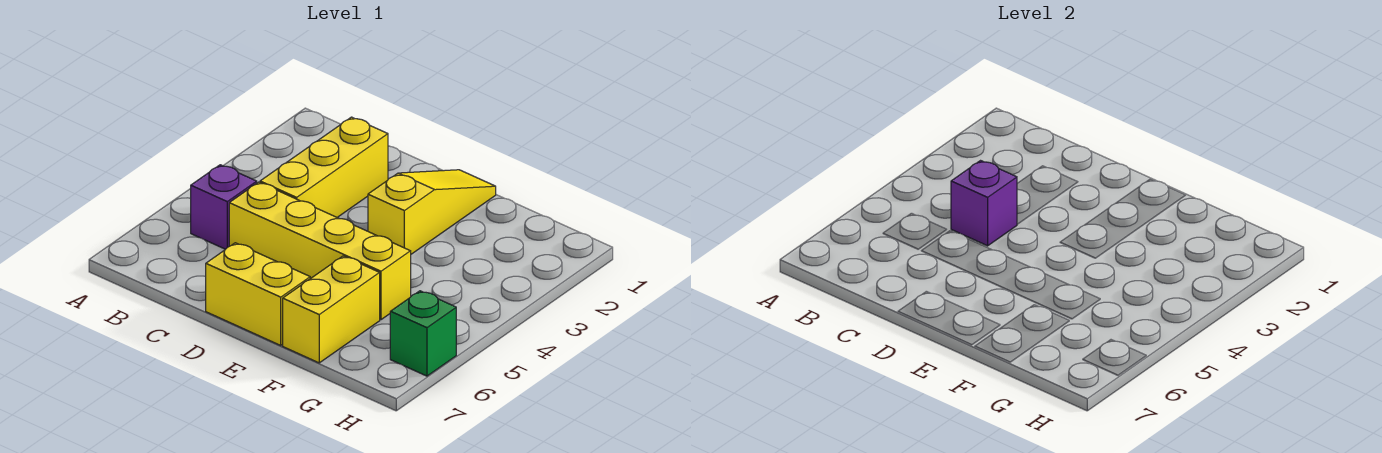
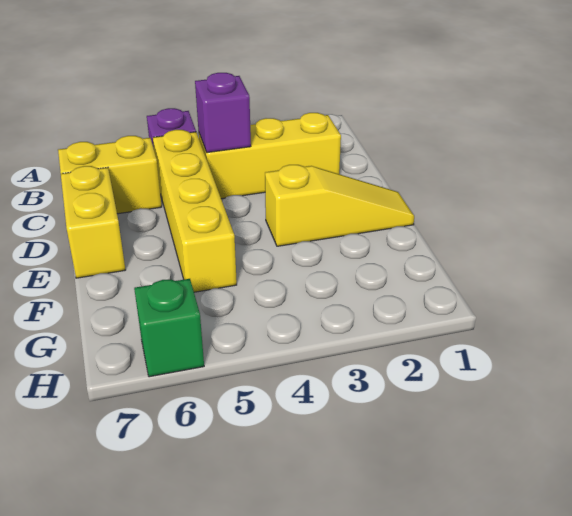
yellow brick F6:F7 level 1 -> yellow brick C6:C7 level 1

